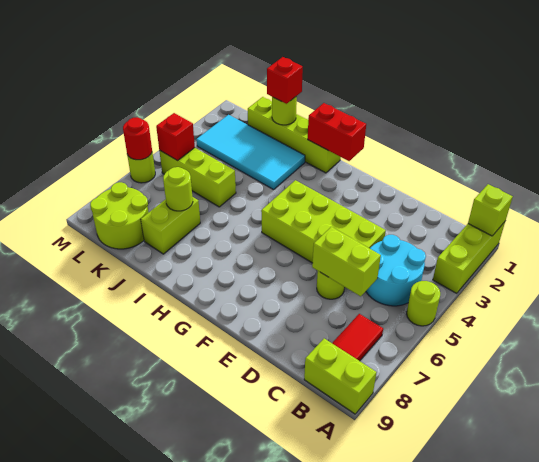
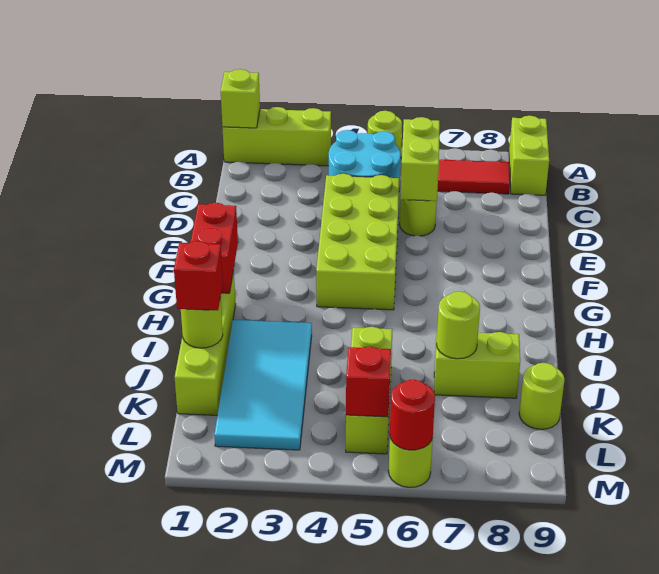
lime round brick K8:L9 level 1 -> lime round brick K9 level 1

